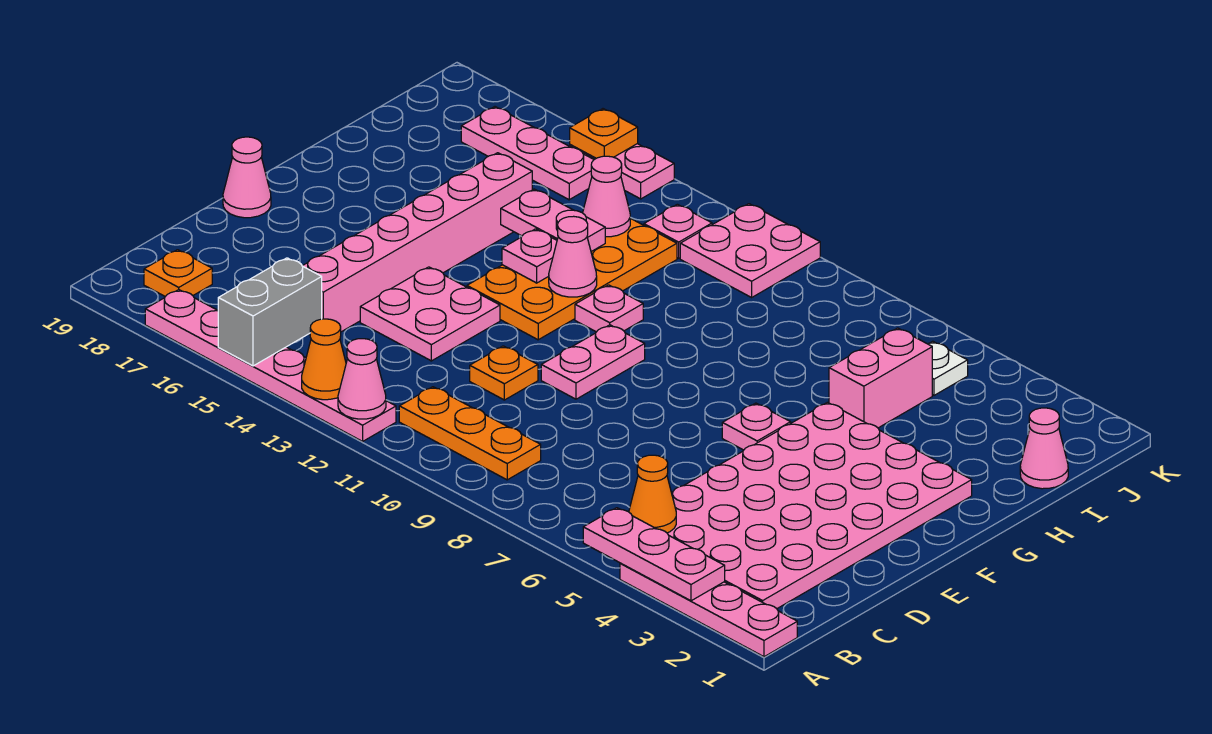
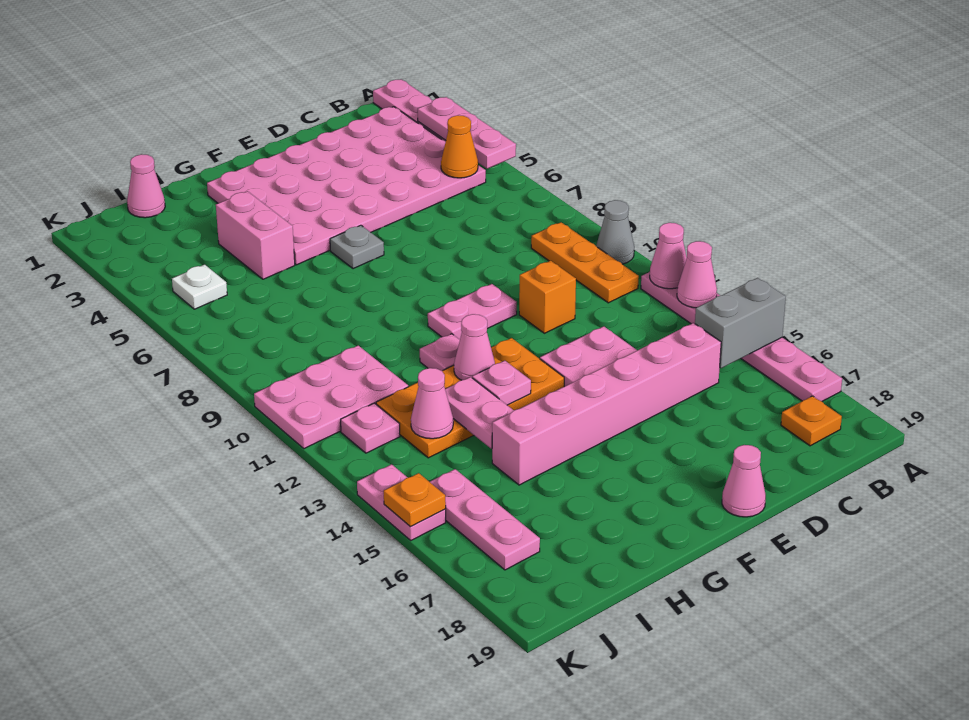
none -> grey cone A10 level 1
orange cone A13 level 2 -> pink cone A13 level 2
orange plate D11 level 1 -> orange brick D11 level 1
pink plate F6 level 1 -> grey plate F6 level 1
pink brick H5:I5 level 1 -> pink brick H4:H5 level 1
pink plate J10:K11 level 1 -> pink plate I10:K11 level 1

